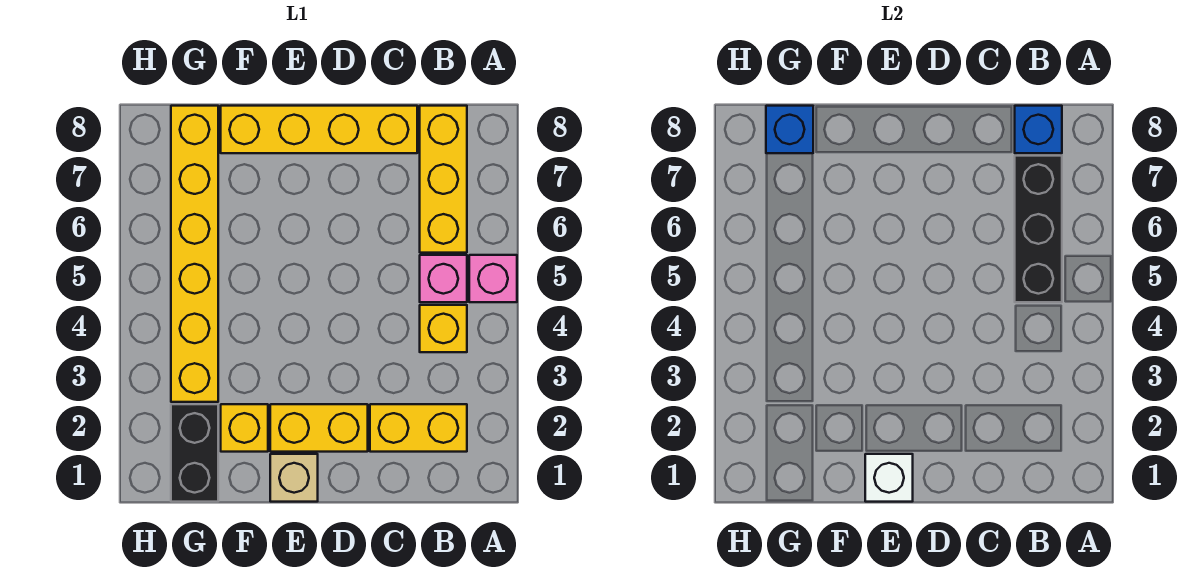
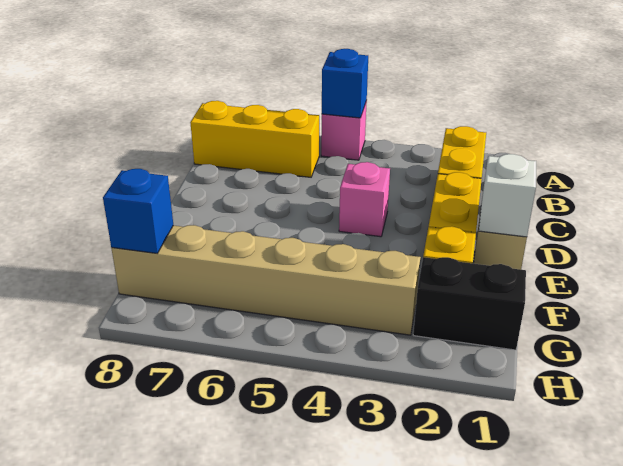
yellow brick B4 level 1 -> none
pink brick B5 level 1 -> pink brick D4 level 1
black brick B5:B7 level 2 -> none
blue brick B8 level 2 -> blue brick A5 level 2
yellow brick C8:F8 level 1 -> none
yellow brick G3:G8 level 1 -> tan brick G3:G8 level 1

